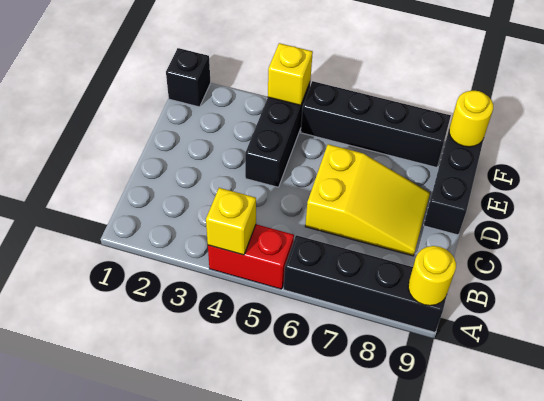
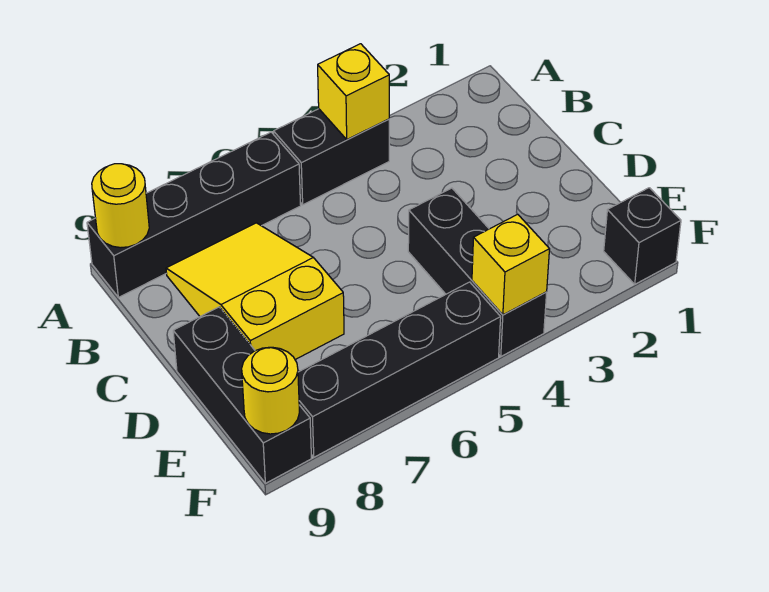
red brick A4:A5 level 1 -> black brick A4:A5 level 1
yellow slope C6:D8 level 1 top 6 -> yellow slope B7:D8 level 1 top D

